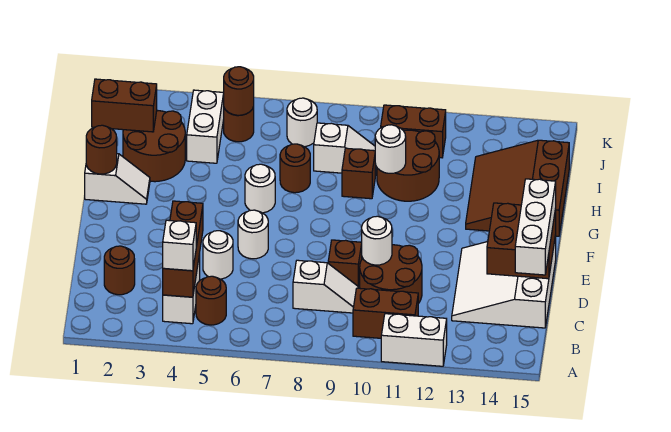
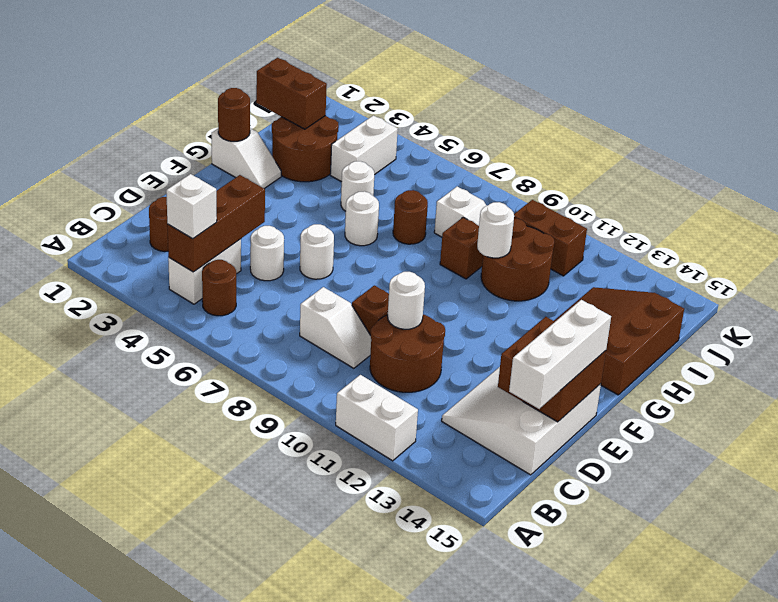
brown brick B10:B11 level 1 -> none
brown round brick J5 level 1 -> none
brown round brick J5 level 2 -> none
white round brick J7 level 1 -> white round brick H5 level 1

